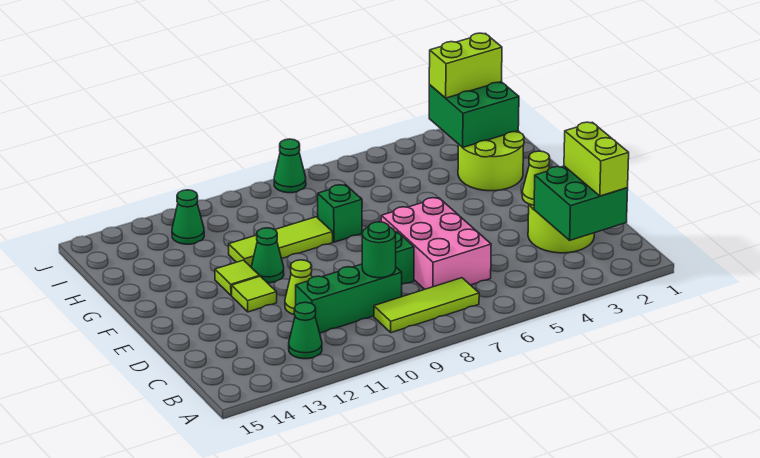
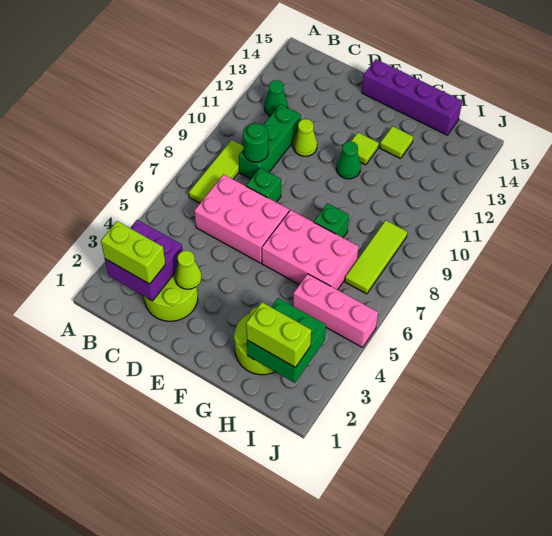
green brick B2:C3 level 2 -> purple brick B2:C3 level 2
lime tile E12 level 1 -> lime tile G13 level 1
none -> purple brick E15:H15 level 1
none -> pink brick F6:H7 level 1
lime tile G9:G11 level 1 -> lime tile I7:I9 level 1
none -> pink brick H5:J5 level 1
lime brick I2:I3 level 3 -> lime brick H2:I2 level 3
green cone I12 level 1 -> none
green cone J8 level 1 -> none

